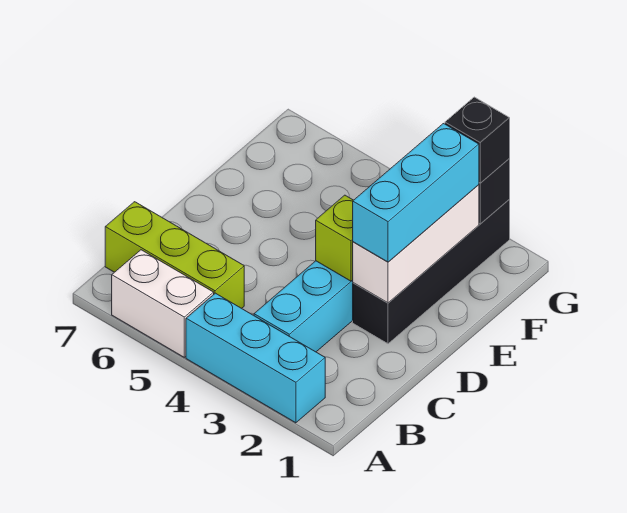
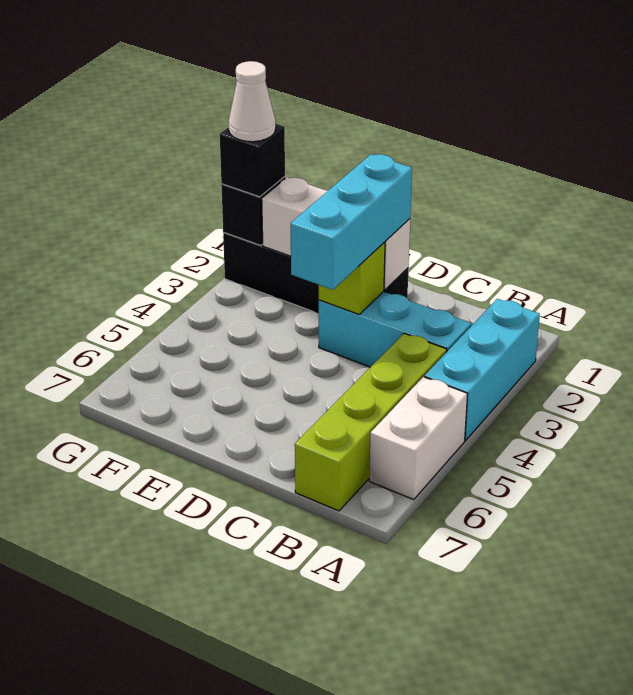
lime brick B5:B7 level 1 -> lime brick B4:B7 level 1
cyan brick D2:F2 level 3 -> cyan brick D2:D4 level 3
none -> white cone G2 level 4

